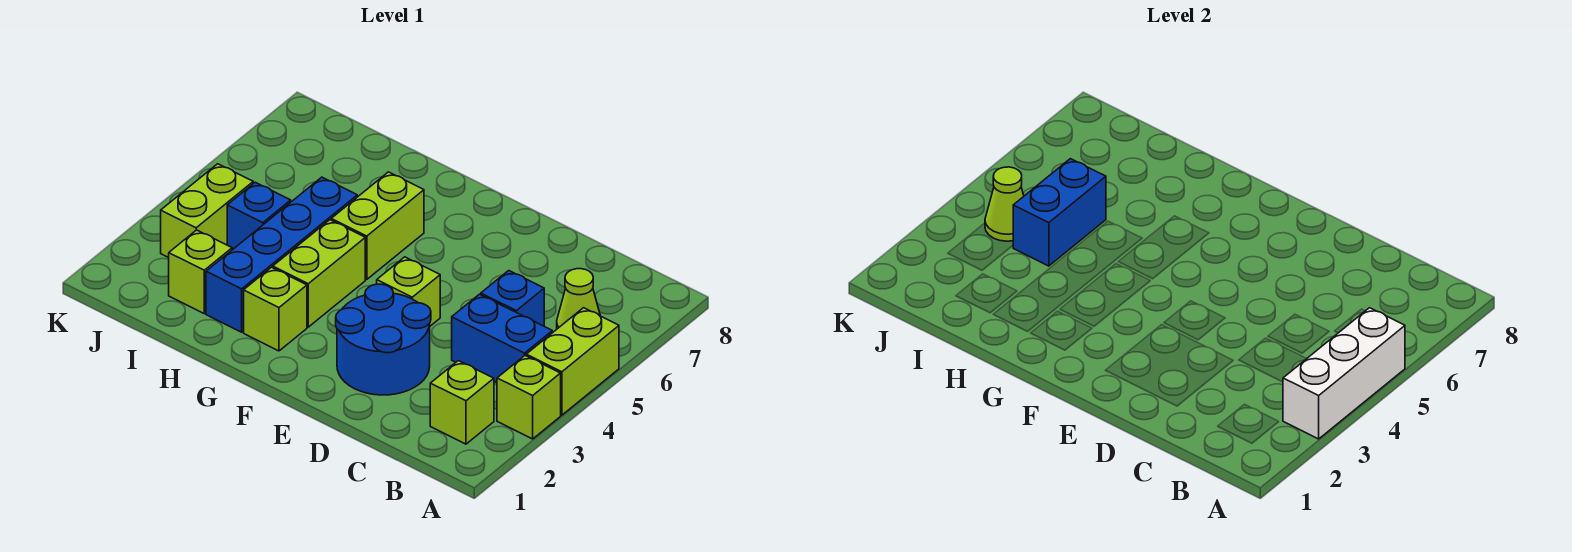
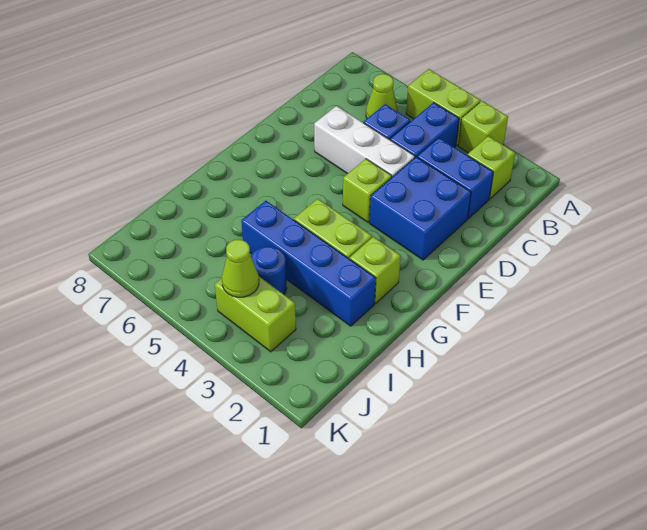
white brick A3:A5 level 2 -> white brick D4:D6 level 1
blue round brick D2:E3 level 1 -> blue brick D2:E3 level 1
lime brick G5:G6 level 1 -> none
lime brick I2 level 1 -> none
blue brick I4 level 1 -> blue round brick I4 level 1
blue brick I4:I5 level 2 -> blue brick C2:C3 level 1

